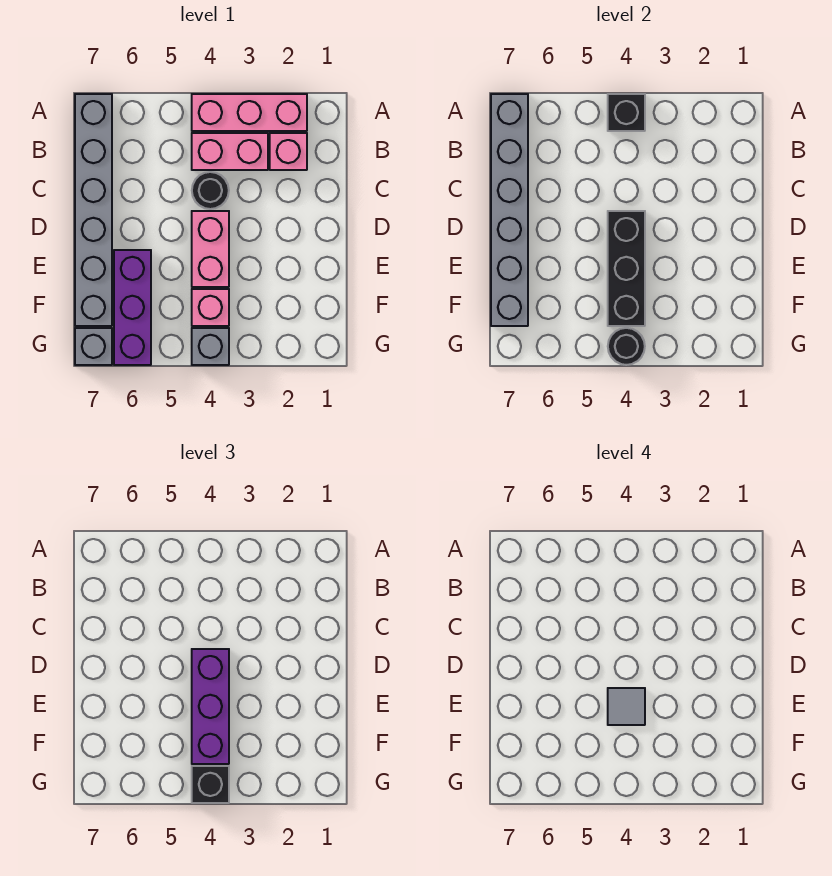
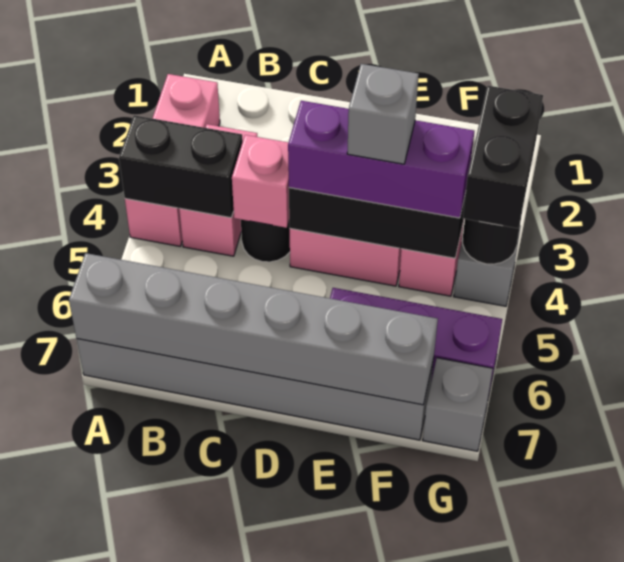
black brick A4 level 2 -> black brick A4:B4 level 2
pink brick B2 level 1 -> pink brick C4 level 2
grey tile E4 level 4 -> grey brick E4 level 4
black brick G4 level 3 -> black brick G3:G4 level 3

